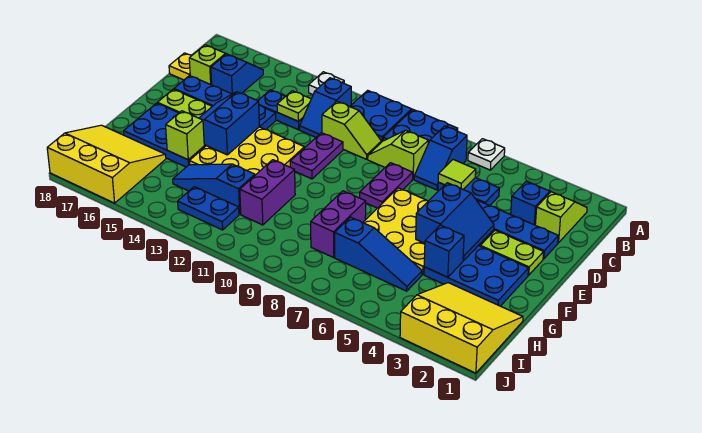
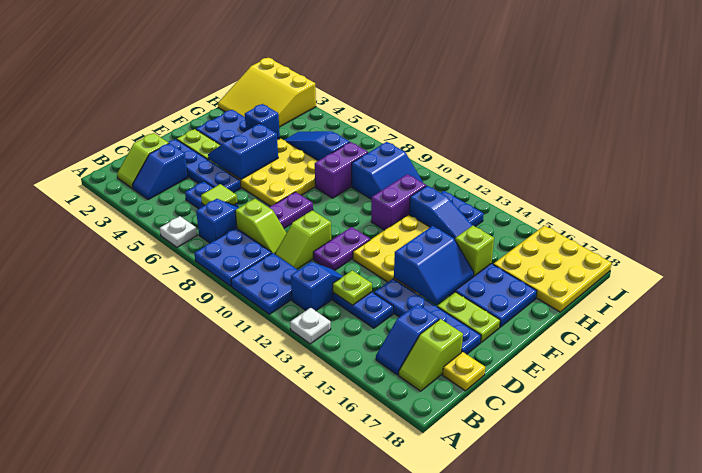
lime slope C10:C11 level 1 top 11 -> lime slope C10:D10 level 1 top D
none -> blue slope H9:I10 level 1 top 9
yellow slope H16:J18 level 1 top J -> yellow plate H16:J18 level 1

